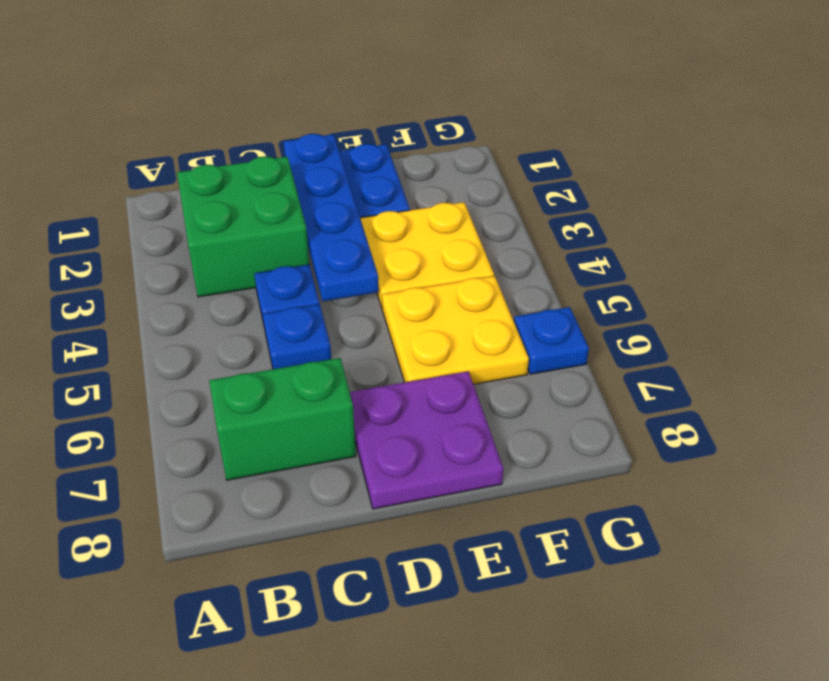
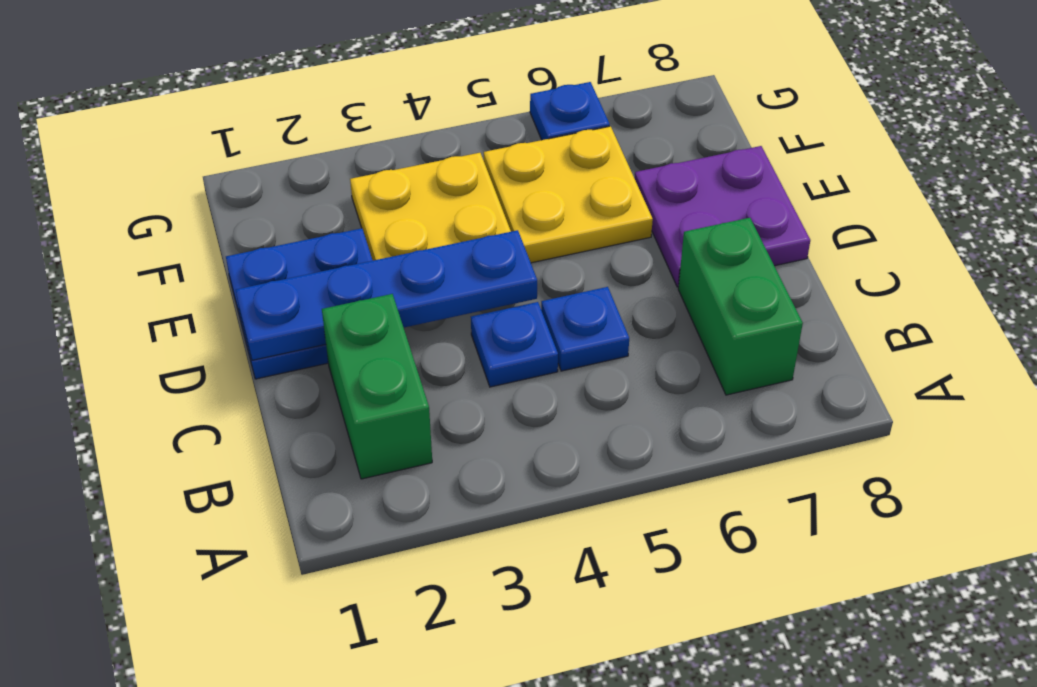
green brick B2:C3 level 1 -> green brick B2:C2 level 1

